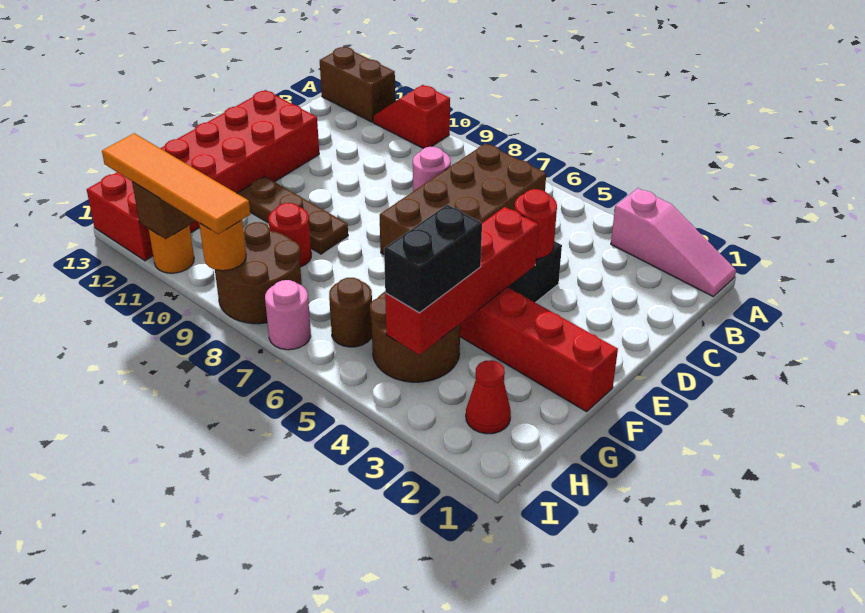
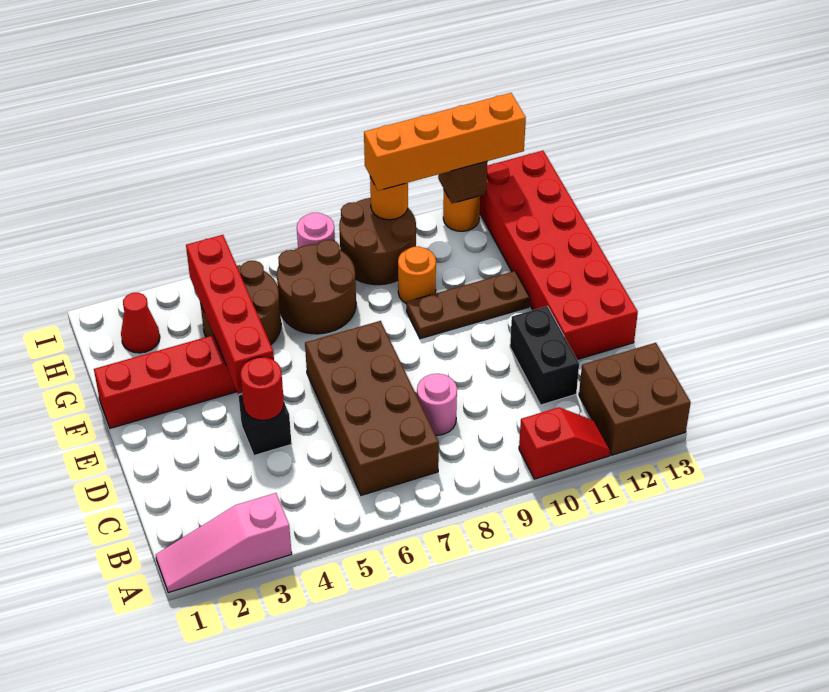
brown brick A12:A13 level 1 -> brown brick A12:B13 level 1
black brick G4:H4 level 3 -> black brick C11:D11 level 1
red round brick G9 level 1 -> orange round brick G9 level 1
brown round brick H6 level 1 -> brown round brick G6:H7 level 1
orange tile I9:I12 level 3 -> orange brick I9:I12 level 3

